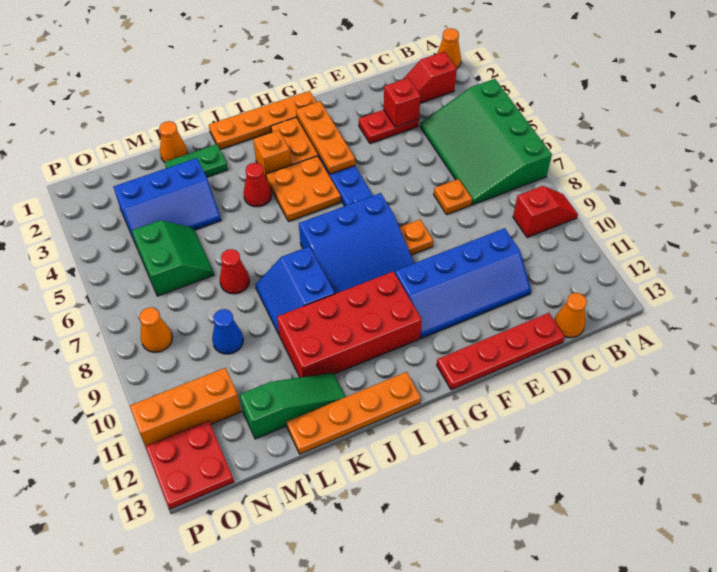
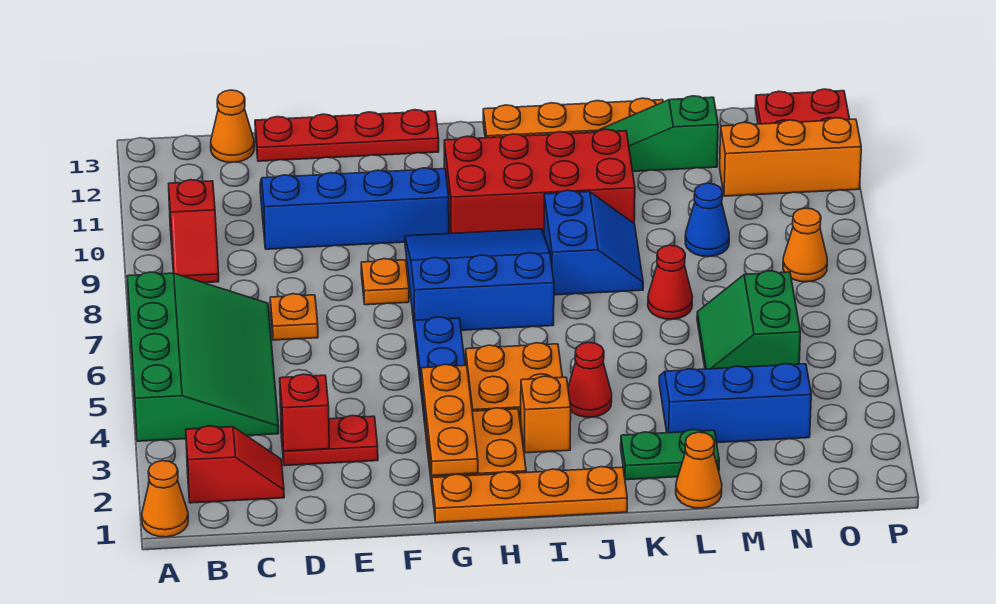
red slope A9:B9 level 1 top B -> red slope B9:B10 level 1 top 10

